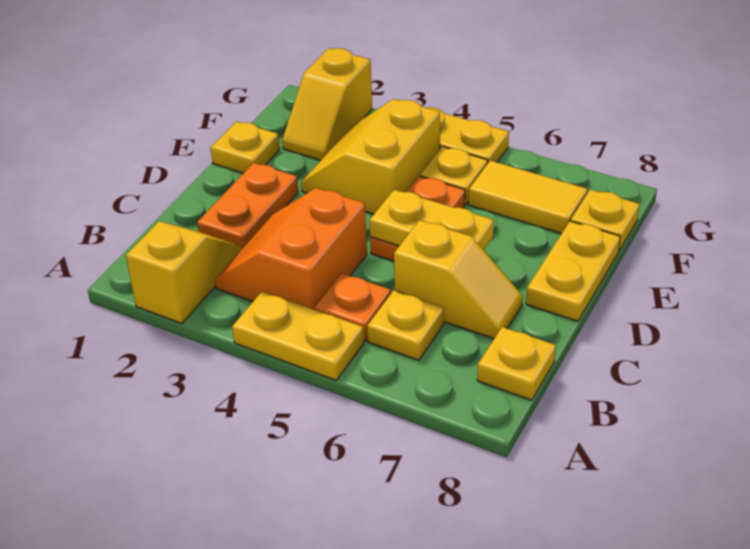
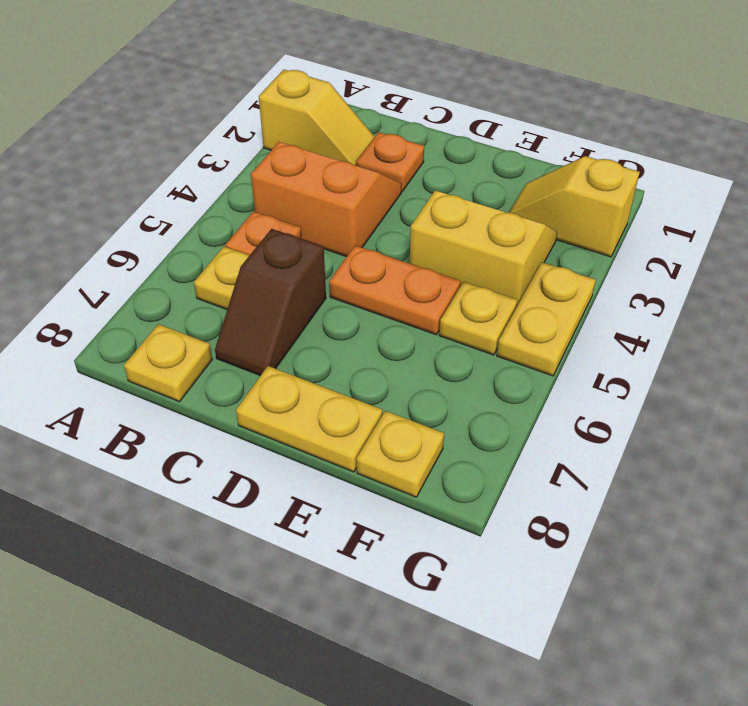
yellow plate A4:A5 level 1 -> none
orange plate C2:D2 level 1 -> orange plate C2 level 1
yellow slope C6:C7 level 1 top 6 -> brown slope C6:C7 level 1 top 6
yellow plate D5:D6 level 2 -> none
yellow plate E1 level 1 -> none
yellow tile F6:F7 level 1 -> none

